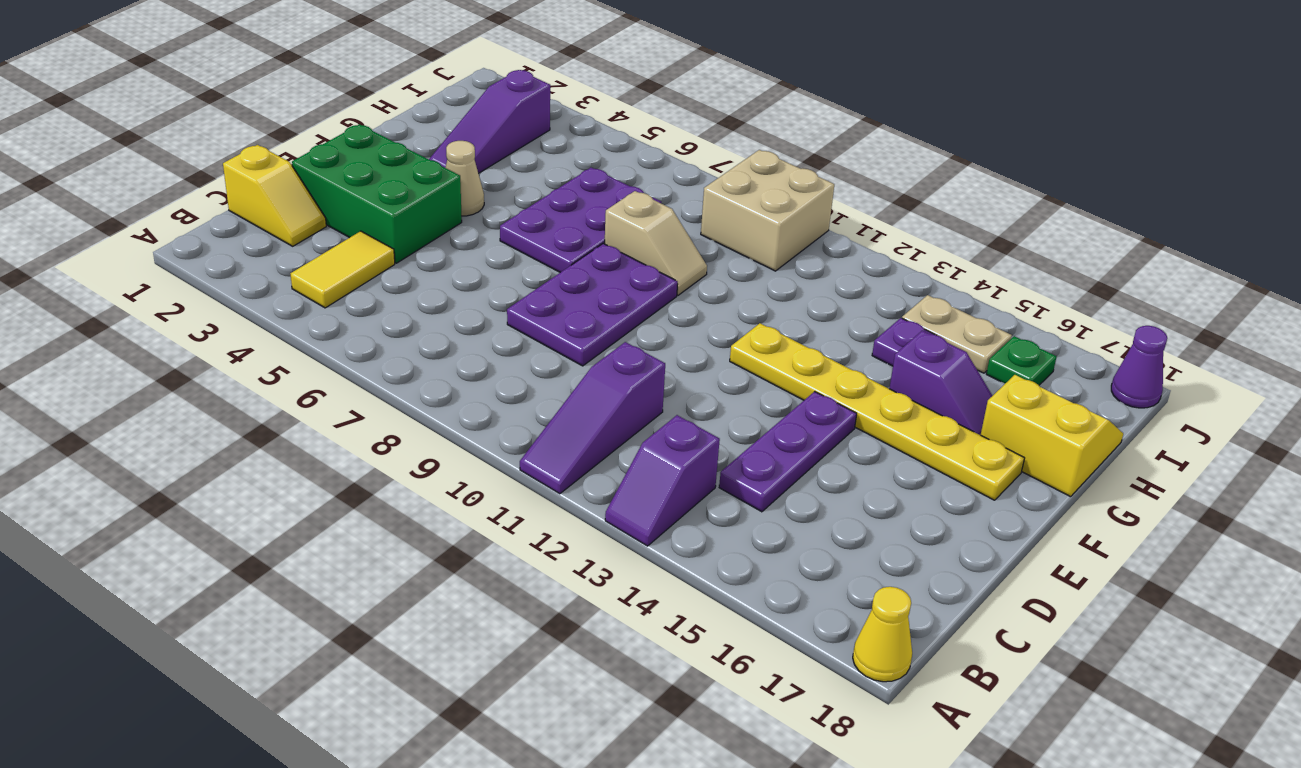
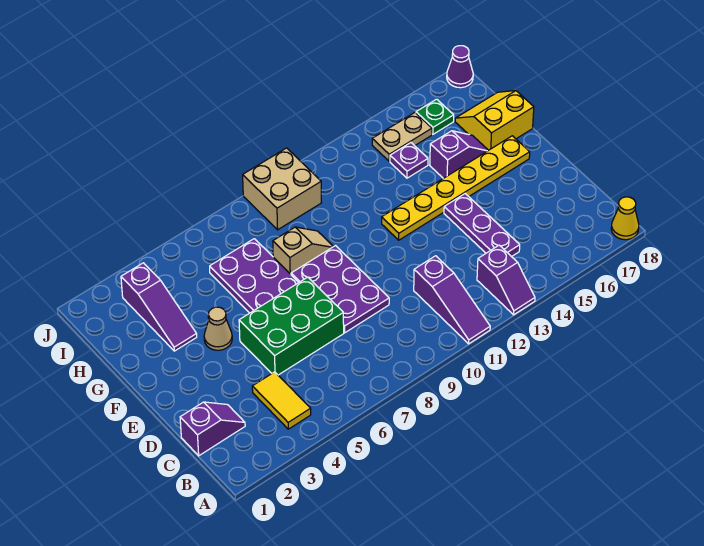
yellow slope C1:C2 level 1 top 1 -> purple slope C1:C2 level 1 top 1
green brick D2:E4 level 1 -> green brick D5:E7 level 1

